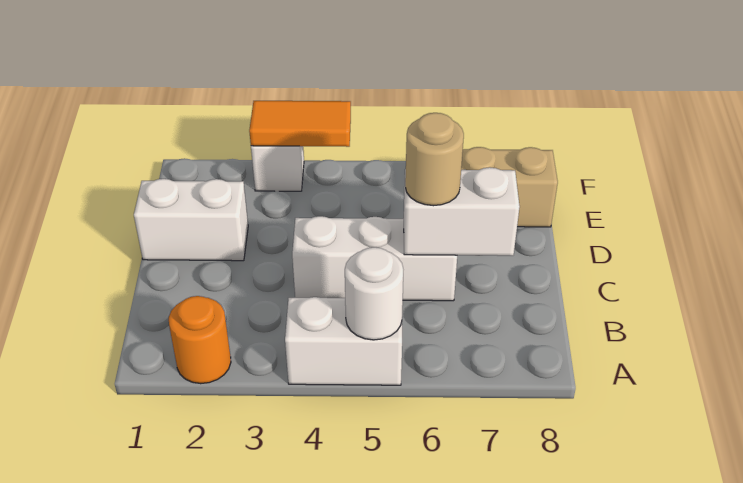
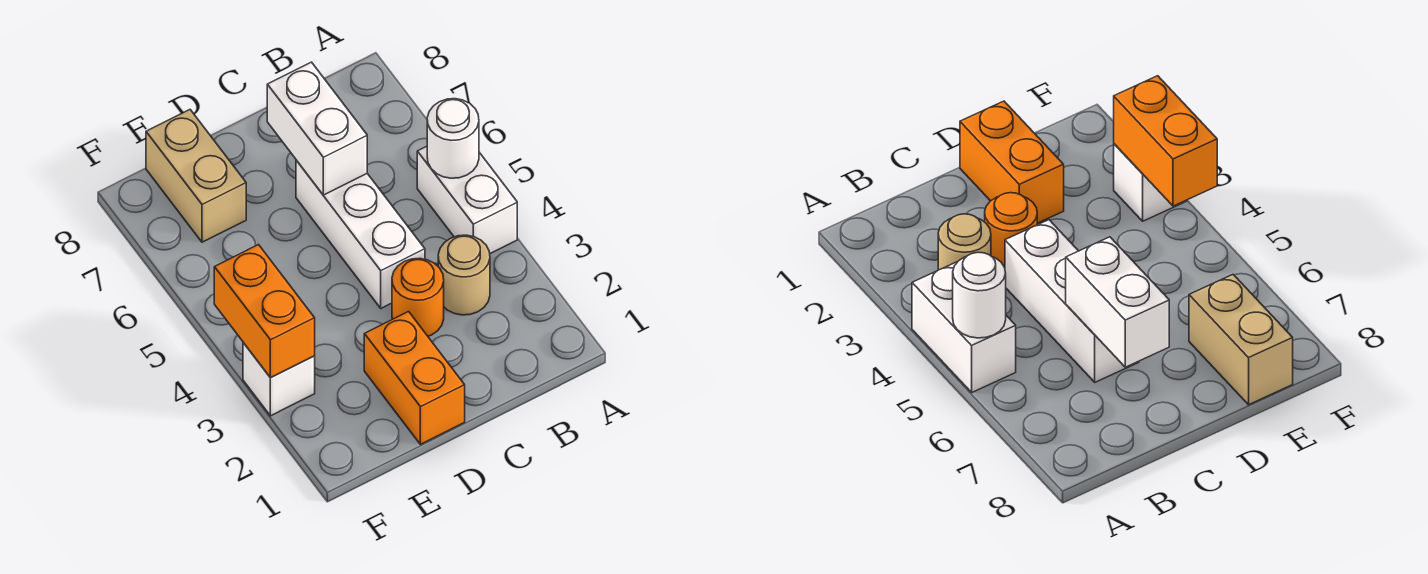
orange round brick A2 level 1 -> orange round brick C3 level 1
tan round brick C6 level 3 -> tan round brick B3 level 1
white brick D1:D2 level 1 -> orange brick D1:D2 level 1
orange tile F3:F4 level 2 -> orange brick F3:F4 level 2

